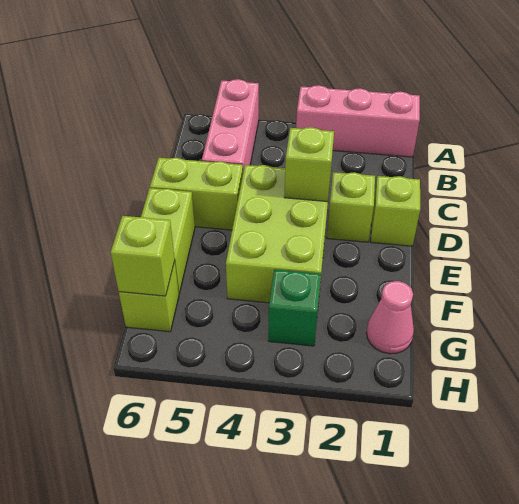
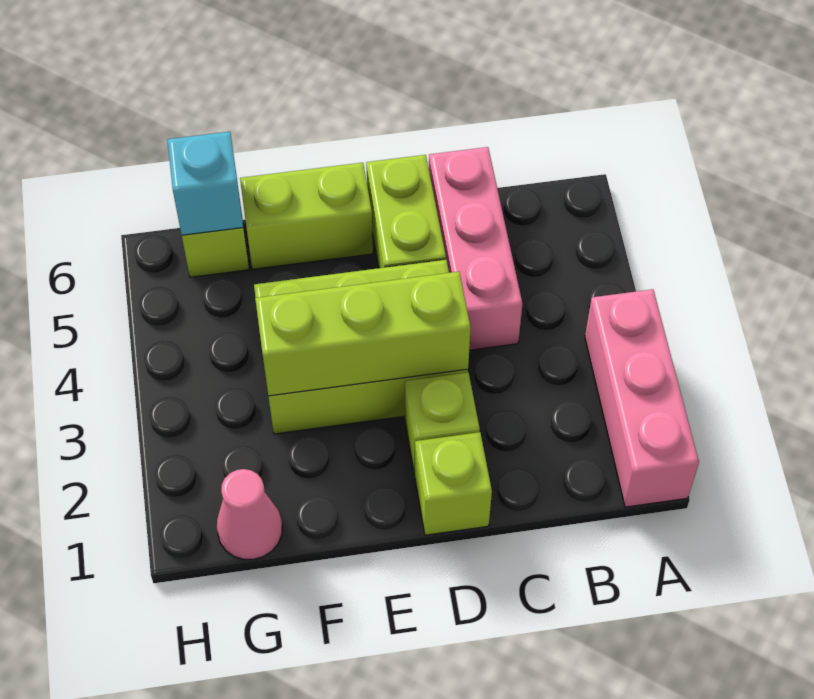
pink brick A5:C5 level 1 -> pink brick C4:C6 level 1
lime brick D3 level 2 -> lime brick D3:F3 level 2
green brick G3 level 1 -> none
lime brick G6 level 2 -> cyan brick G6 level 2

